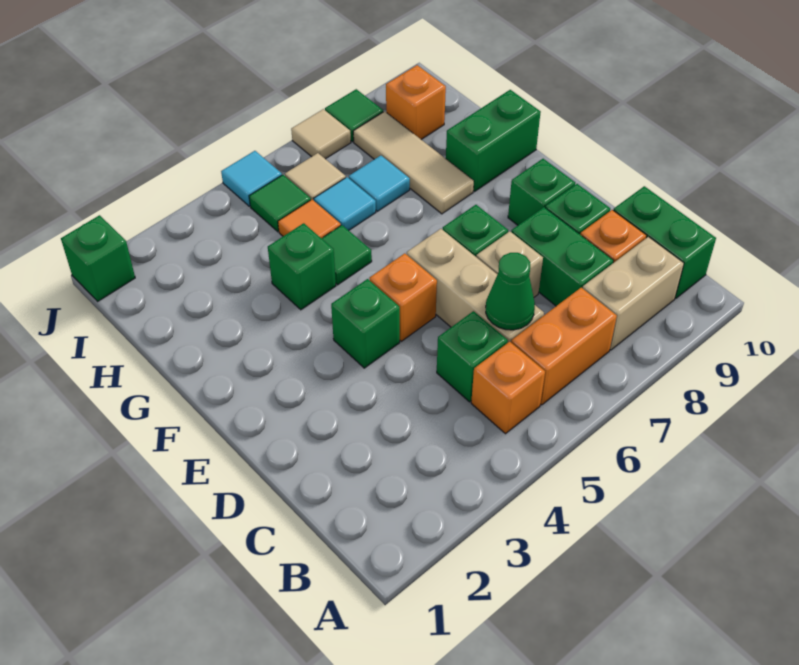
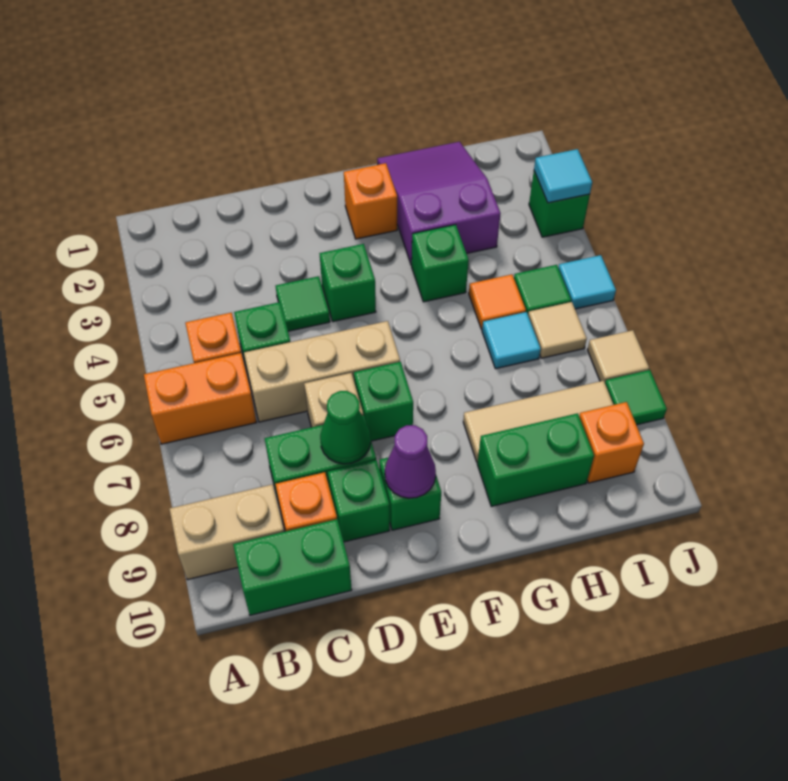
orange brick B6:B7 level 1 -> orange brick A6:B6 level 1
tan brick B8:B9 level 1 -> tan brick A9:B9 level 1
green cone C6 level 2 -> green cone D8 level 2
orange brick E5 level 1 -> orange brick F2 level 1
none -> purple cone E9 level 2
none -> purple slope G1:H3 level 1 top 3
green tile G5 level 1 -> green tile D4 level 1
green brick G9:G10 level 1 -> green brick G9:H9 level 1
cyan tile H7 level 1 -> cyan tile J3 level 2
green brick J1 level 1 -> green brick J3 level 1

